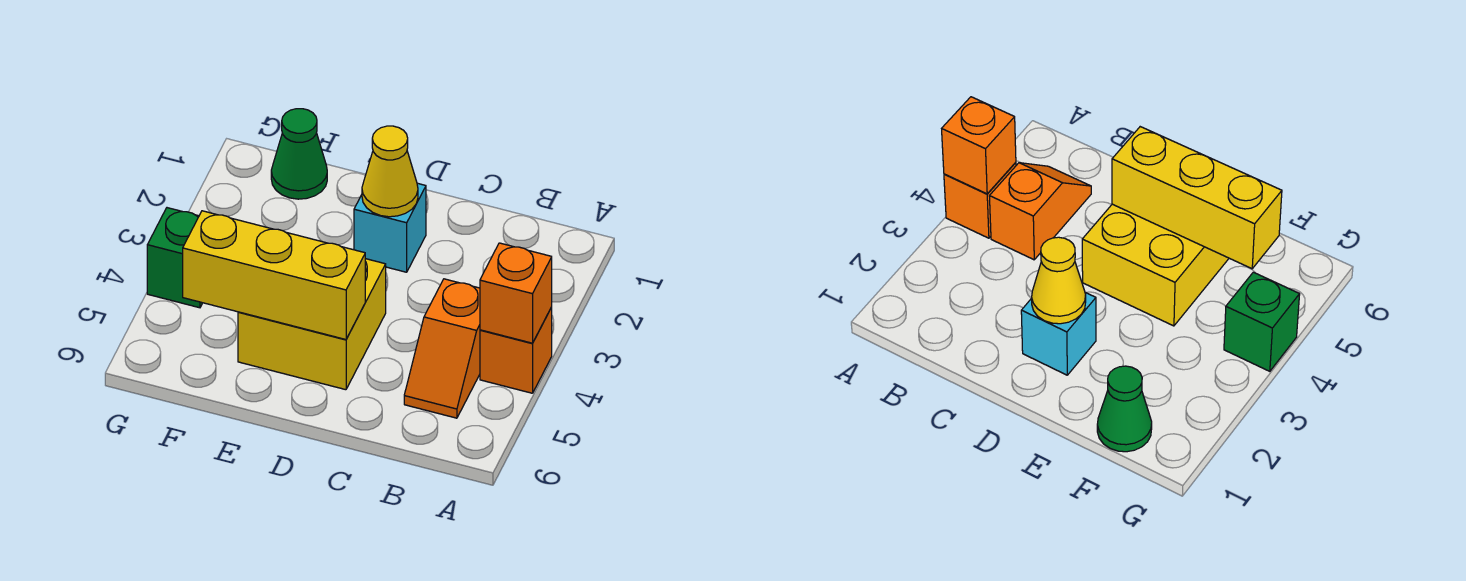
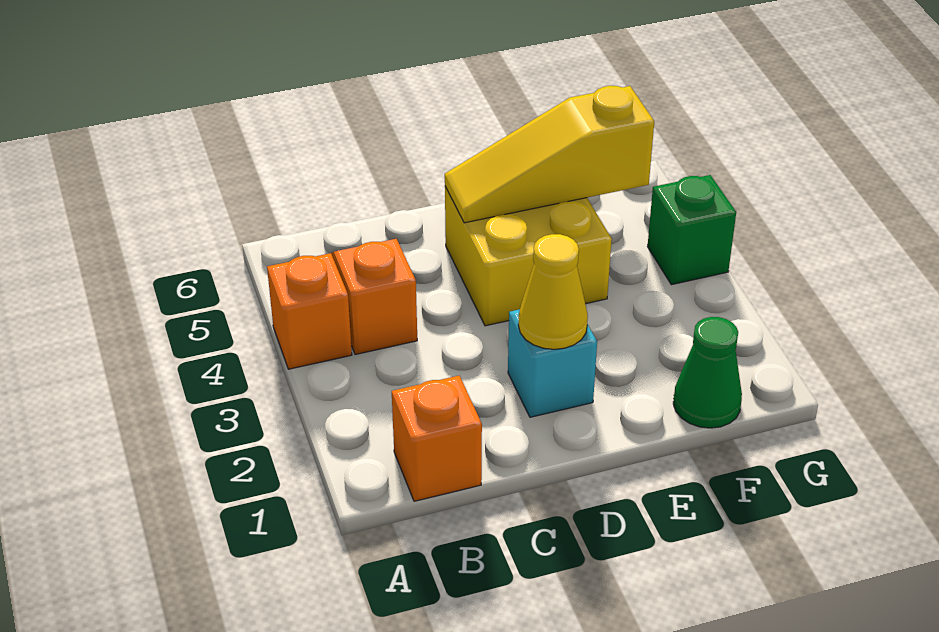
orange brick A4 level 2 -> orange brick B1 level 1
yellow brick D5:F5 level 2 -> yellow slope D5:F5 level 2 top F

